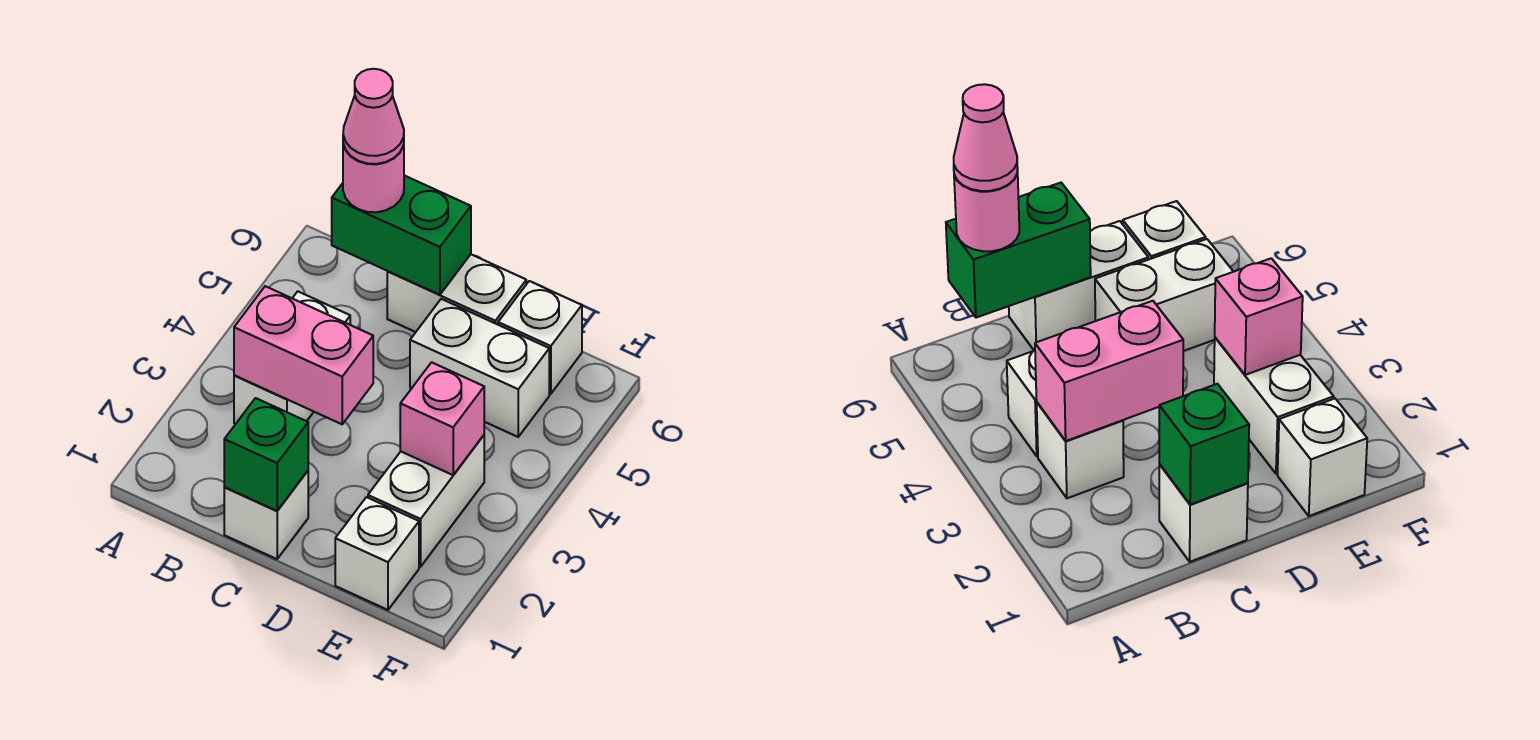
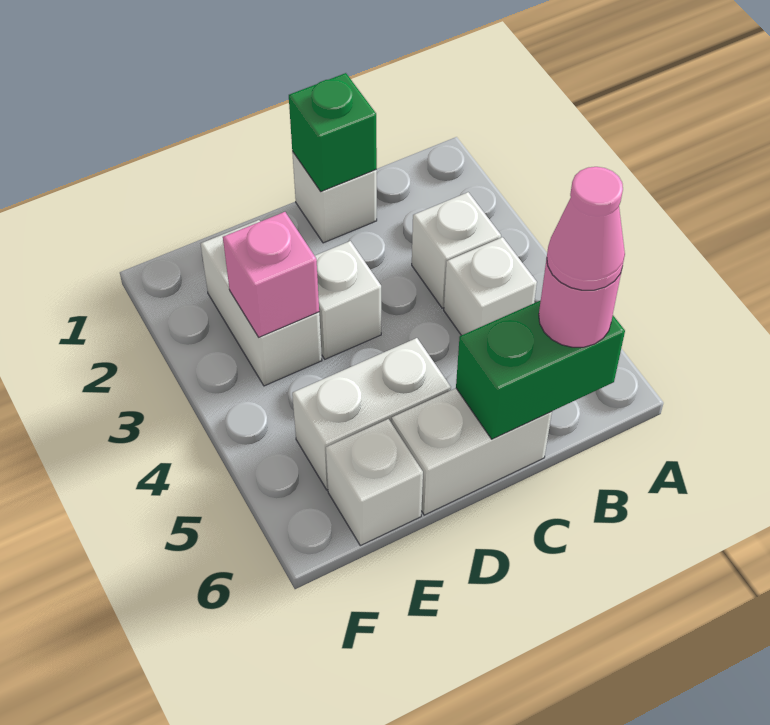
pink brick B3:C3 level 2 -> none
white brick E1 level 1 -> white brick D3 level 1

